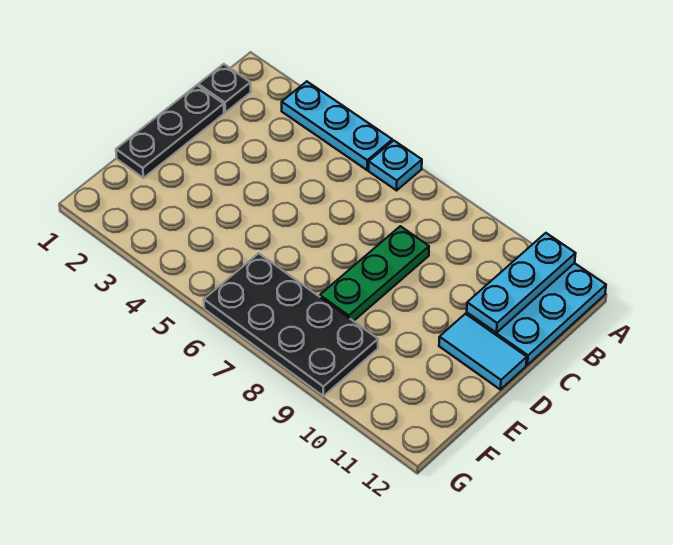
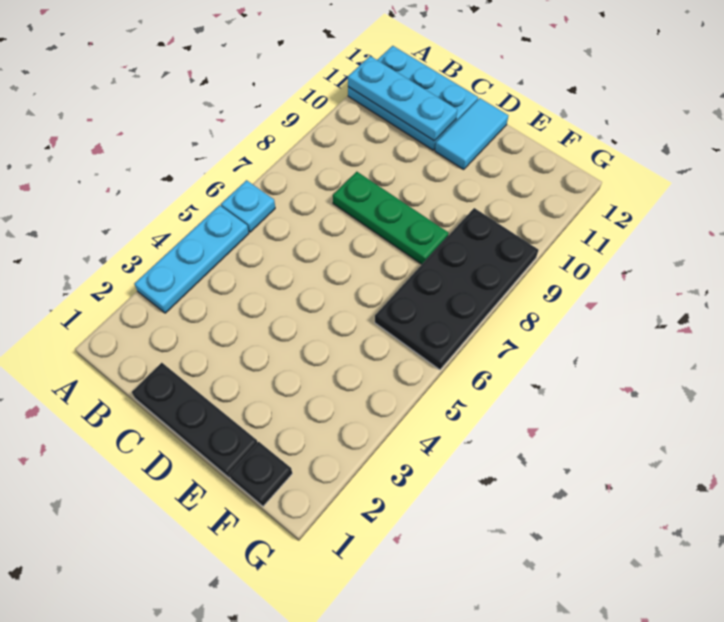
black plate B1 level 1 -> black plate F1 level 1

